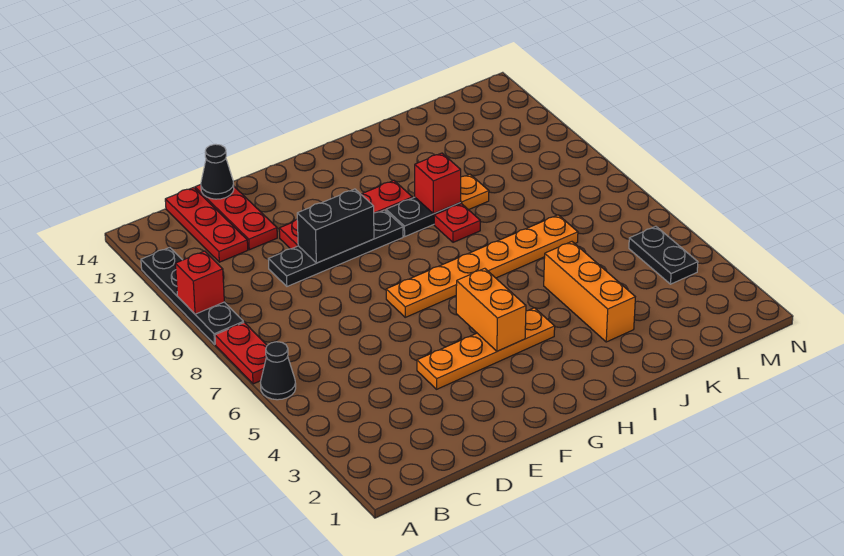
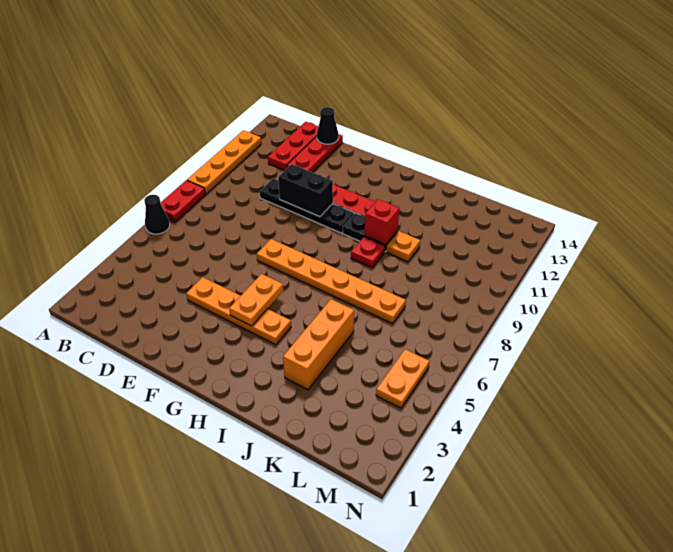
black plate A9:A12 level 1 -> orange plate A9:A12 level 1
red brick A10 level 2 -> none
orange brick G4:G5 level 2 -> orange plate G4:G5 level 2
black plate M4:M5 level 1 -> orange plate M4:M5 level 1

